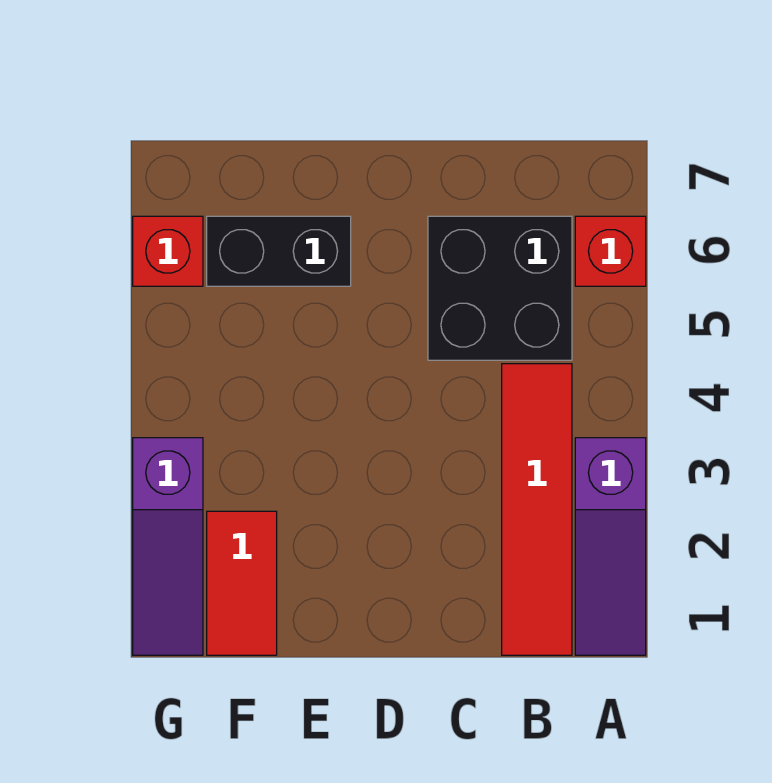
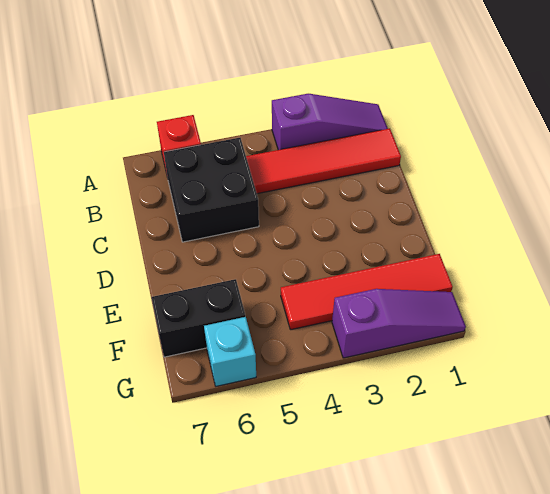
black brick E6:F6 level 1 -> black brick F6:F7 level 1
red tile F1:F2 level 1 -> red tile F1:F4 level 1
red brick G6 level 1 -> cyan brick G6 level 1

